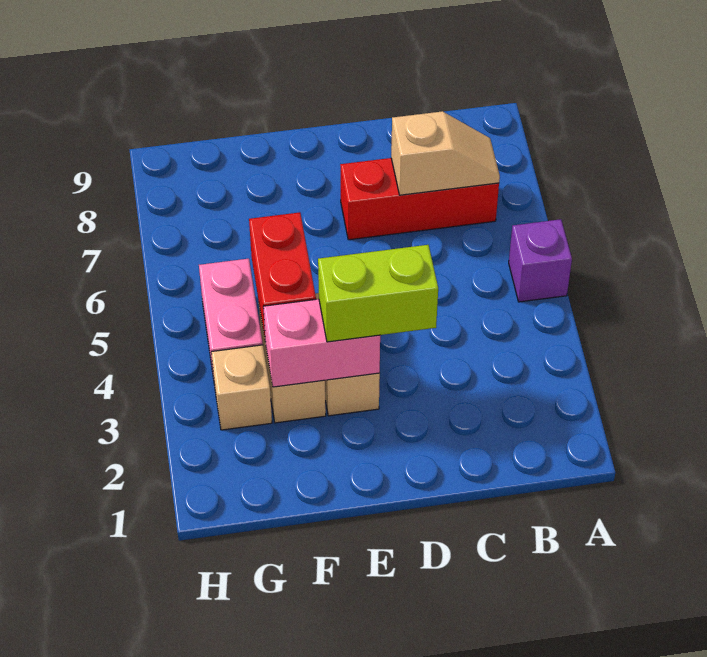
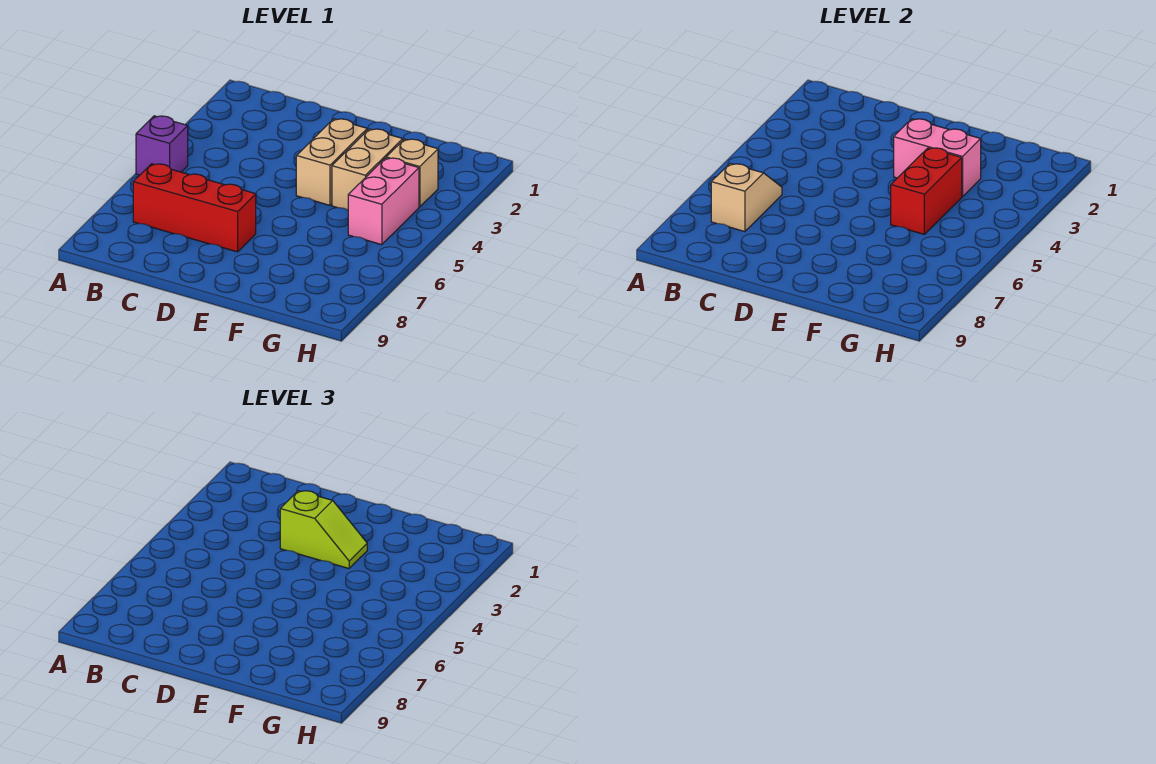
tan slope B7:C7 level 2 top C -> tan slope B6:B7 level 2 top 7
lime brick D3:E3 level 3 -> lime slope D3:E3 level 3 top D

